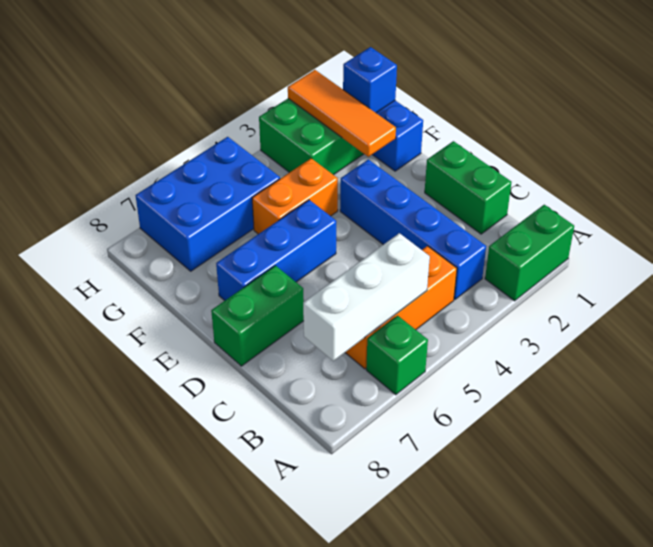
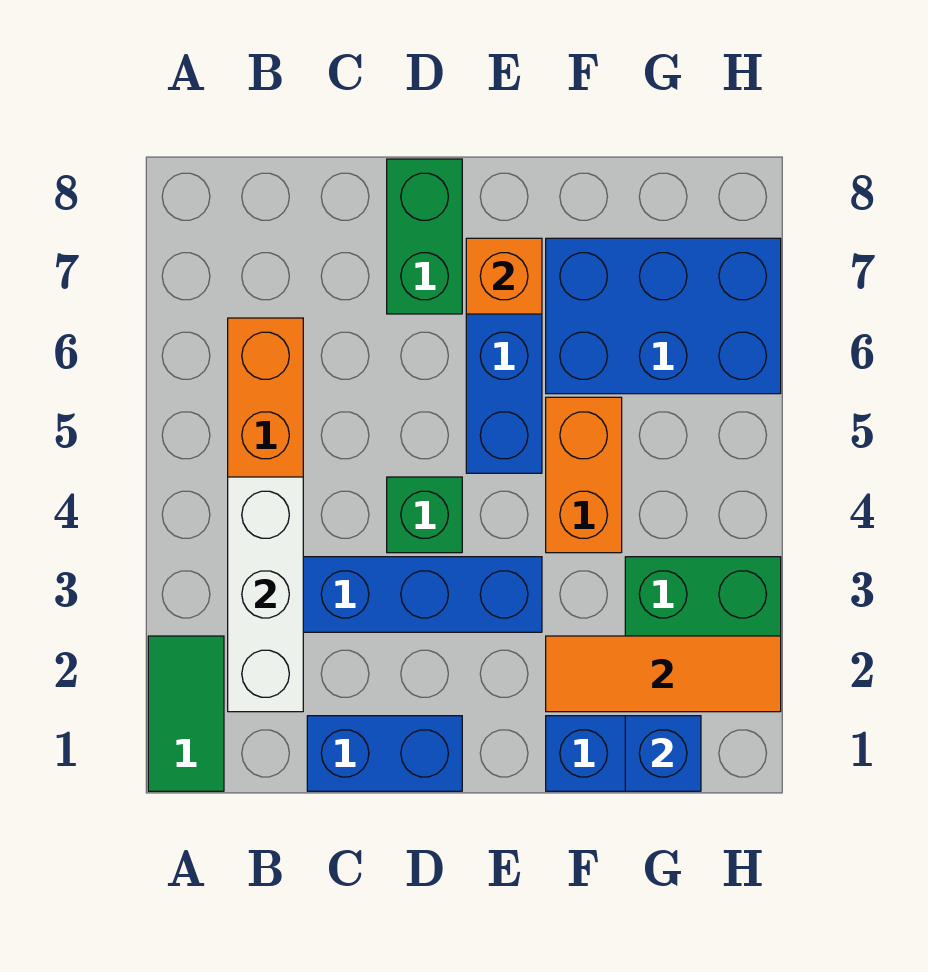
green brick A1:A2 level 1 -> green tile A1:A2 level 1
green brick A6 level 1 -> green brick D4 level 1
white brick B5:B7 level 2 -> white brick B2:B4 level 2
green brick C1:D1 level 1 -> blue brick C1:D1 level 1
none -> orange brick E7 level 2
blue brick G5:H7 level 1 -> blue brick F6:H7 level 1

